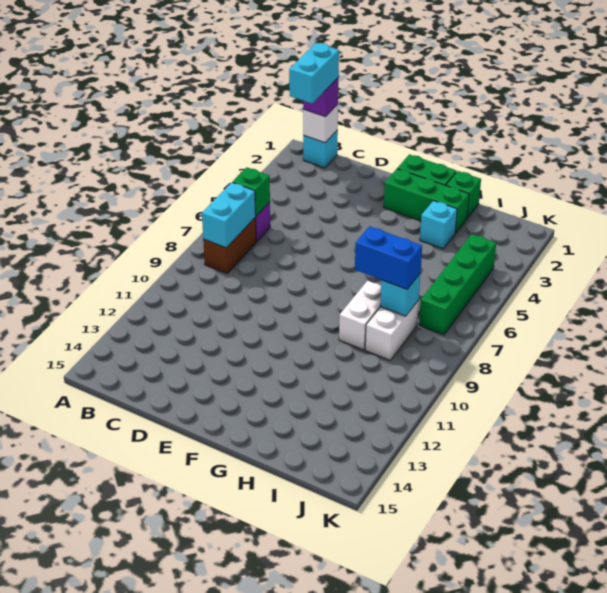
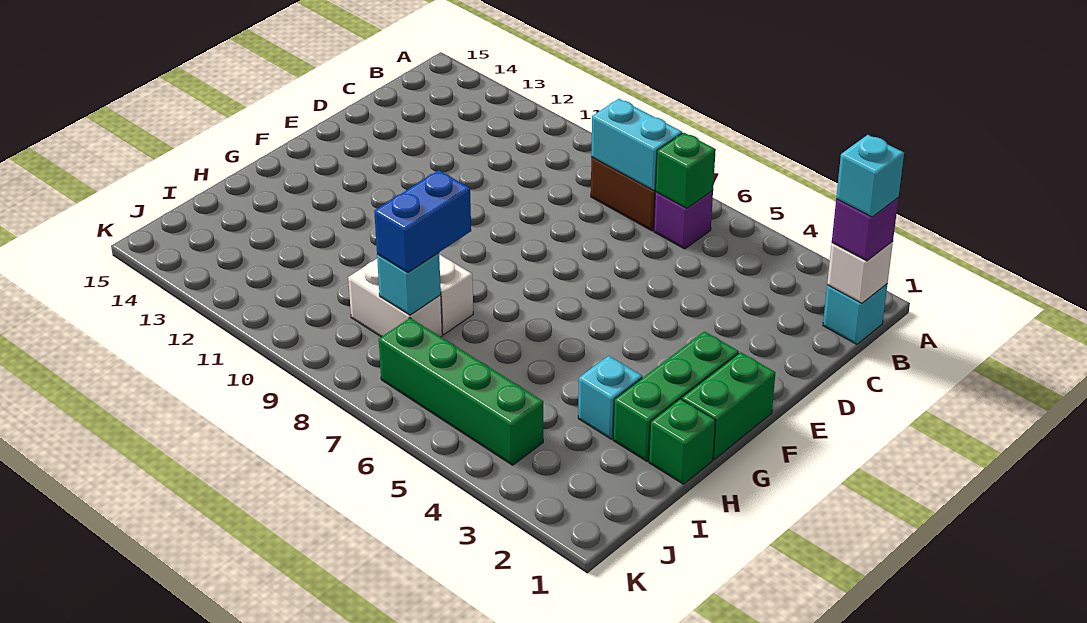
cyan brick B1:B2 level 4 -> cyan brick B1 level 4

